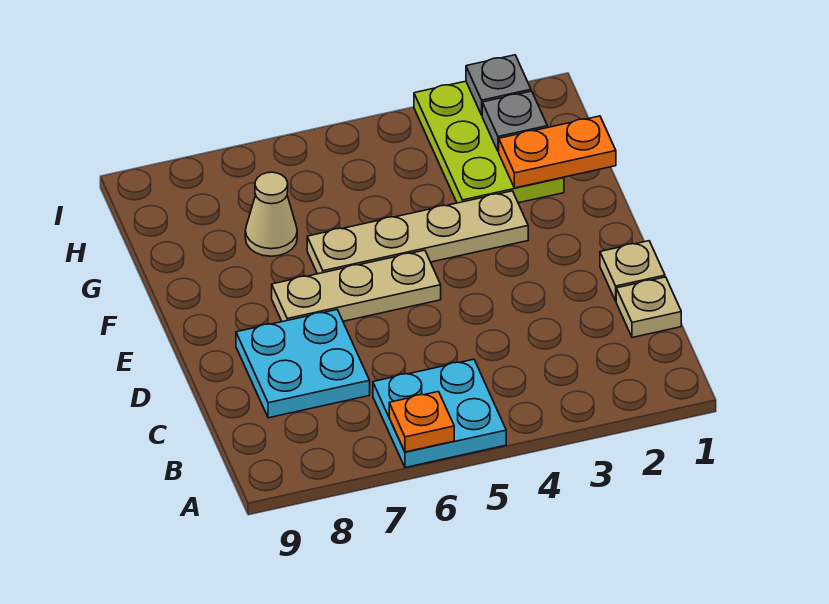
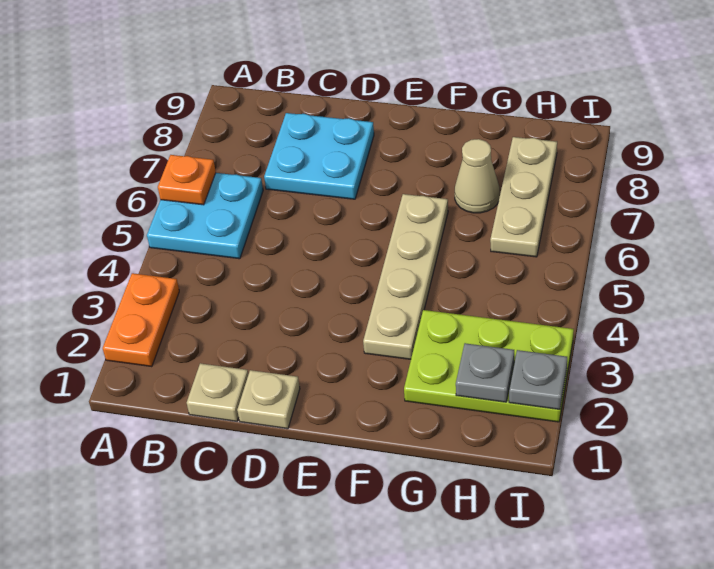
tan plate E5:E7 level 1 -> tan plate H6:H8 level 1
orange plate G1:G2 level 2 -> orange plate A2:A3 level 1

